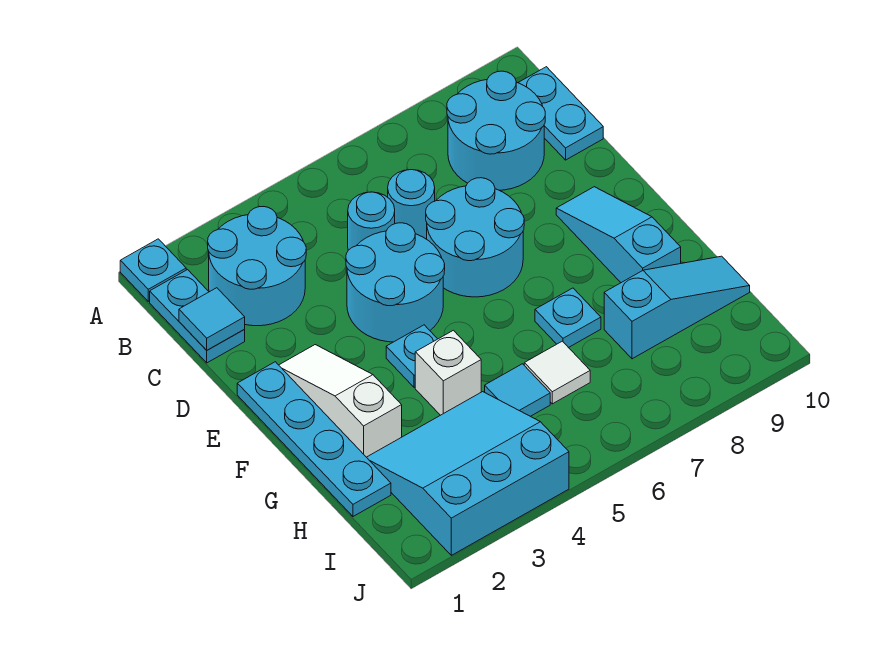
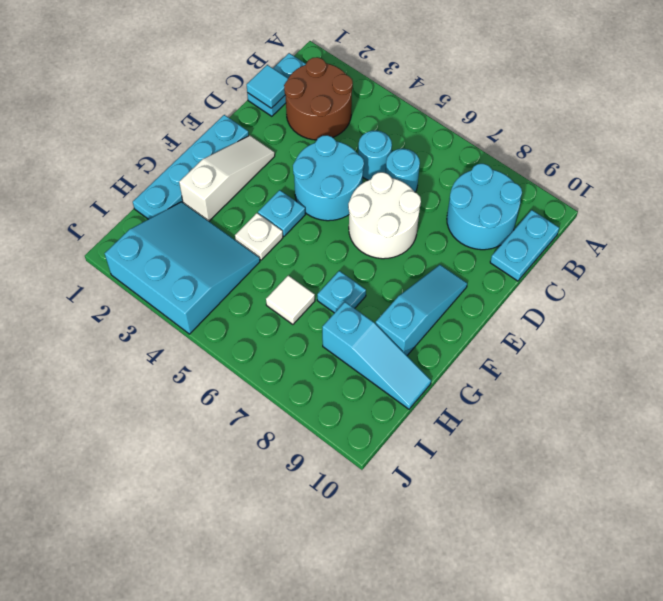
cyan plate A1 level 1 -> none
cyan round brick B2:C3 level 1 -> brown round brick B2:C3 level 1
cyan round brick D6:E7 level 1 -> white round brick D6:E7 level 1
white brick G4 level 1 -> white plate G4 level 1
cyan tile H5 level 1 -> none

